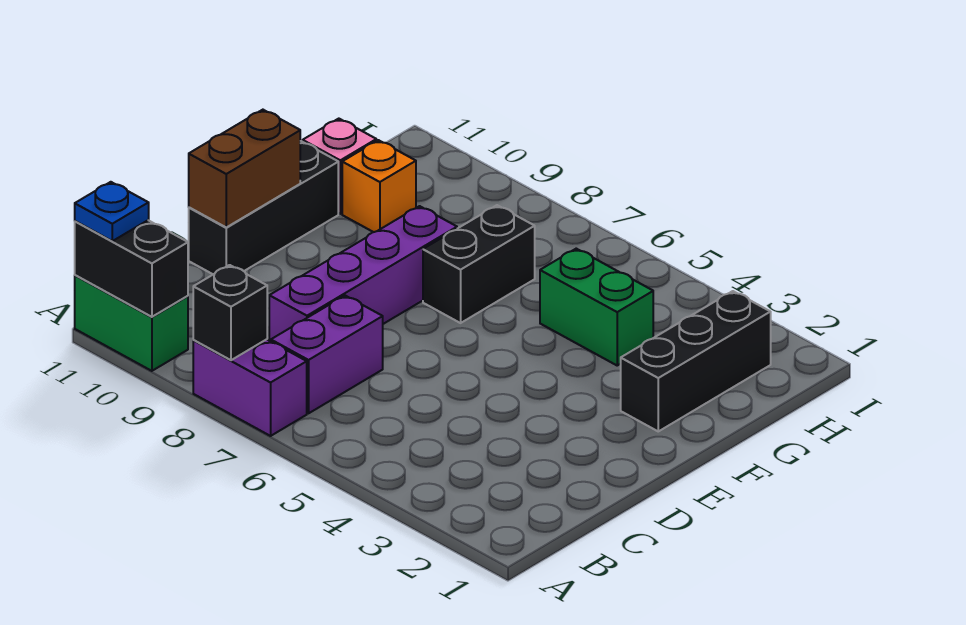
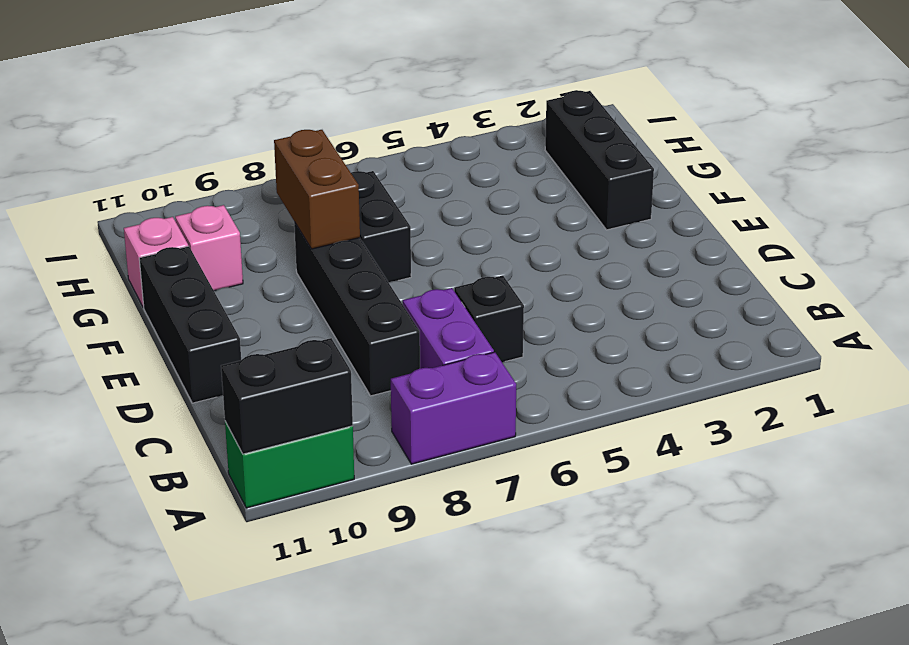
black brick A8 level 2 -> black brick C6 level 1
blue plate A11 level 3 -> none
purple brick C8:F8 level 1 -> black brick C8:F8 level 1
brown brick D11:E11 level 2 -> brown brick F8:G8 level 2
green brick G4:G5 level 1 -> none
orange brick G10 level 1 -> pink brick G10 level 1

